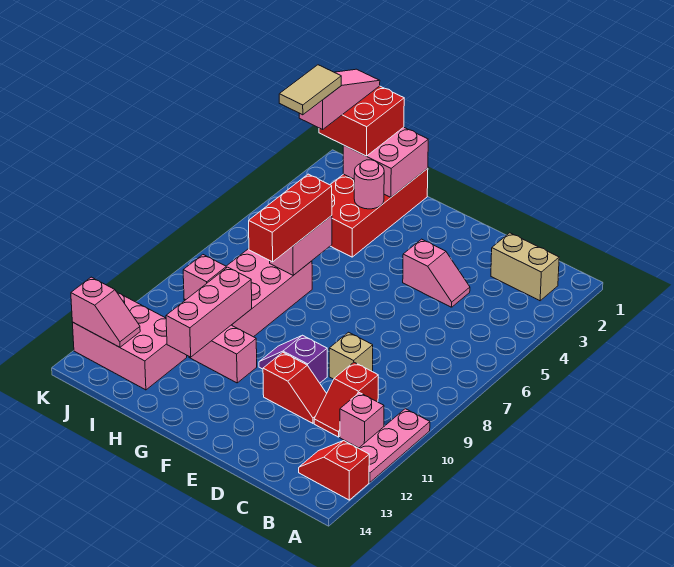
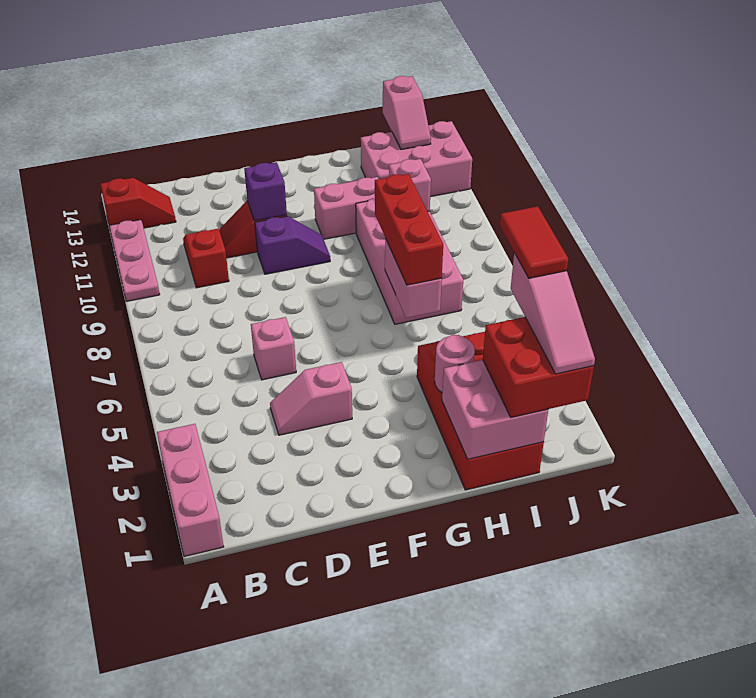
tan brick B2:C2 level 1 -> none
pink brick B11 level 1 -> pink brick D6 level 1
tan brick D9 level 1 -> none
none -> purple brick E11 level 2
pink brick H10:H12 level 2 -> pink brick A1:A3 level 1
tan tile J3:J4 level 5 -> red tile J3:J4 level 5
pink slope J13:K13 level 2 top K -> pink slope J13:J14 level 2 top 14

